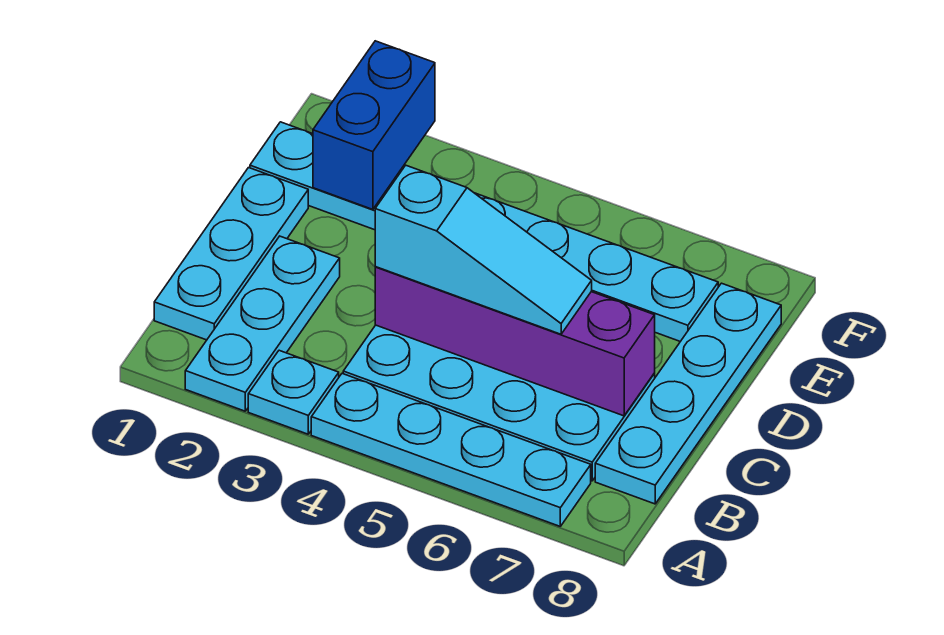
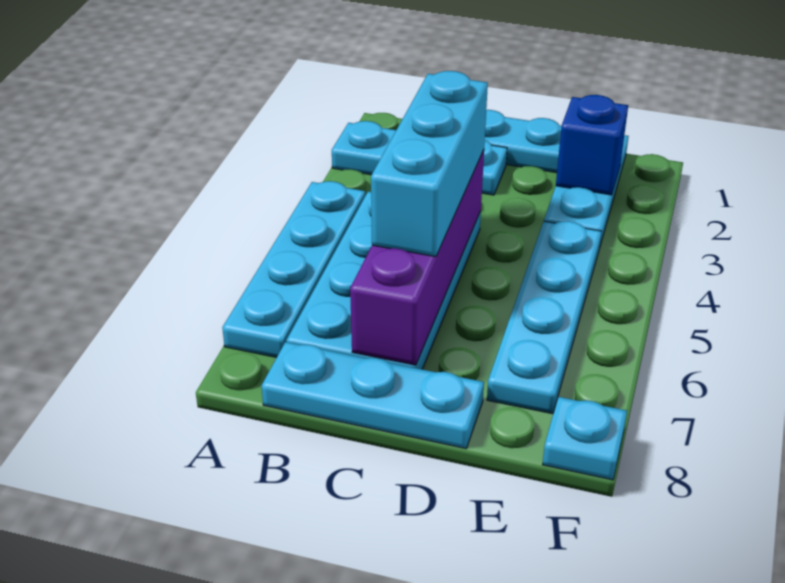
cyan plate A3 level 1 -> cyan plate F8 level 1
cyan plate B8:E8 level 1 -> cyan plate B8:D8 level 1
cyan slope C4:C6 level 3 top 4 -> cyan brick C4:C6 level 3
blue brick E2:F2 level 2 -> blue brick E2 level 2

